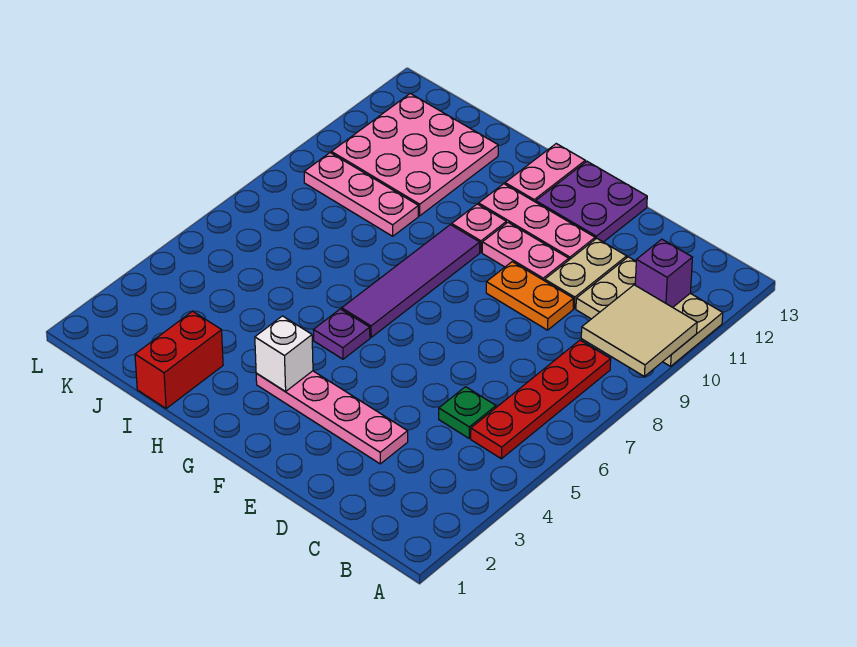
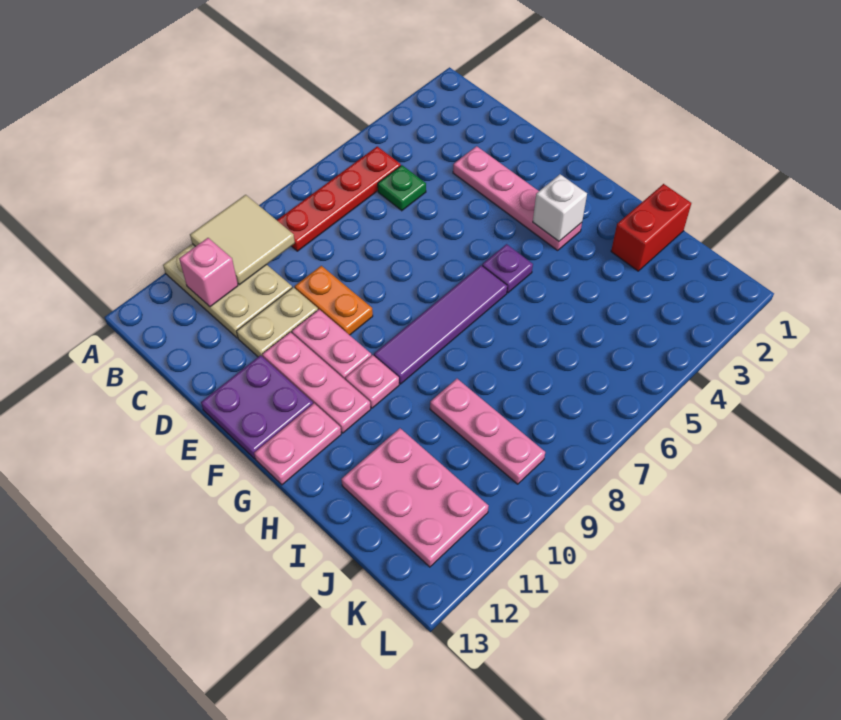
purple brick B11 level 2 -> pink brick B11 level 2
pink plate I10:K12 level 1 -> pink plate I11:K12 level 1

